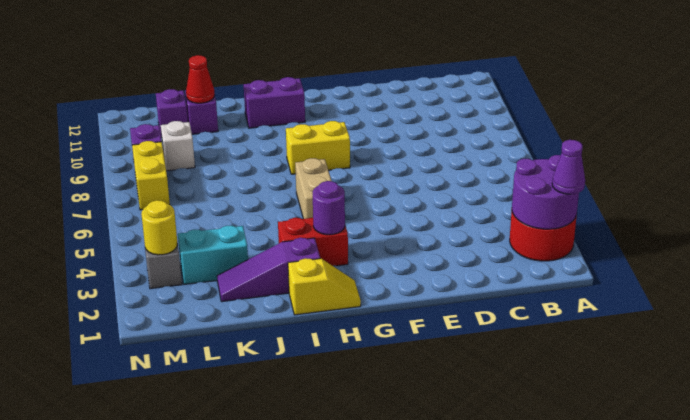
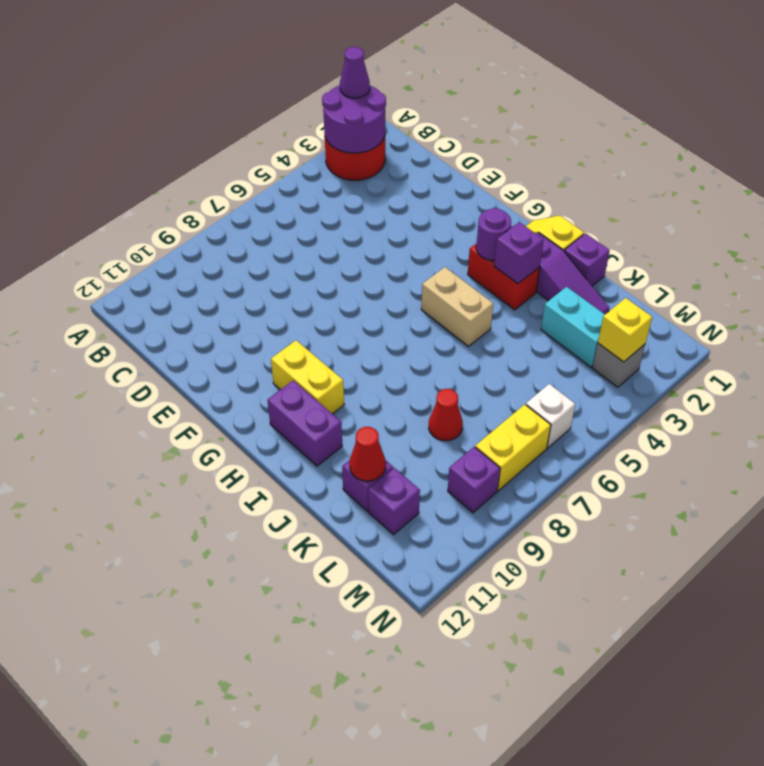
yellow brick G8:H8 level 1 -> yellow brick G10:H10 level 1
tan brick H5:H6 level 1 -> tan brick H5:I5 level 1
none -> purple brick I3 level 2
none -> purple brick J1 level 1
none -> red cone K8 level 1
white brick L9 level 1 -> white brick M6 level 1
yellow round brick M3 level 2 -> yellow brick M3 level 2

